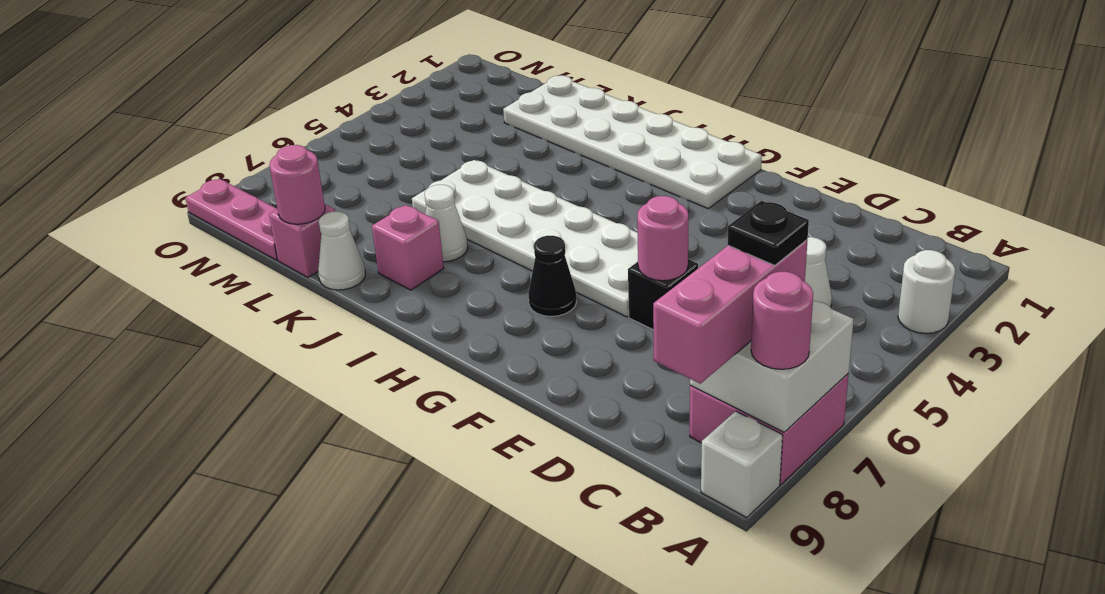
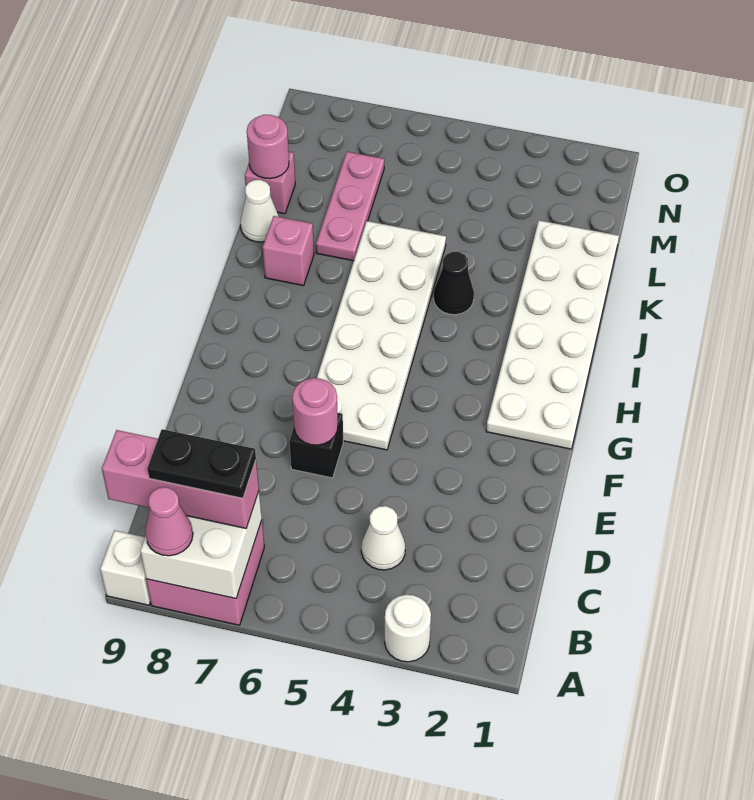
pink round brick A8 level 3 -> pink cone A8 level 3
black plate B7 level 4 -> black plate B7:B8 level 4
black cone G7 level 1 -> black cone J4 level 1
white cone J7 level 1 -> none
pink plate M9:O9 level 1 -> pink plate K7:M7 level 1

